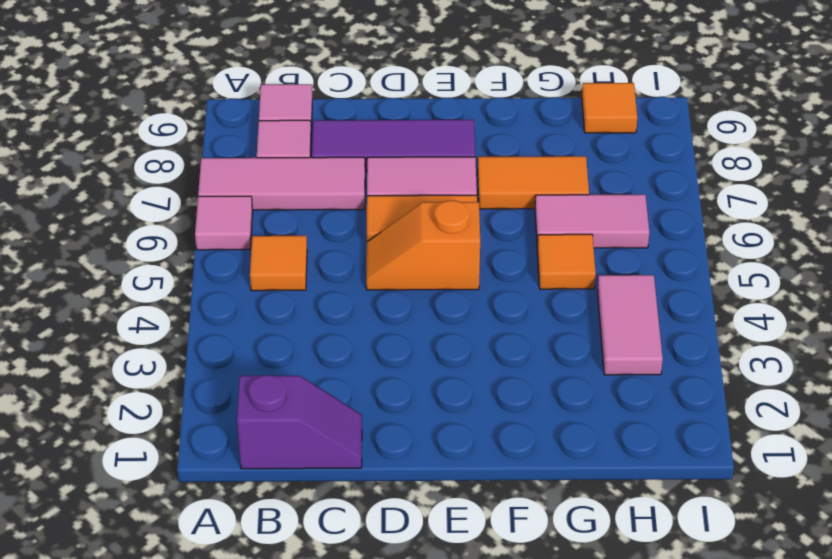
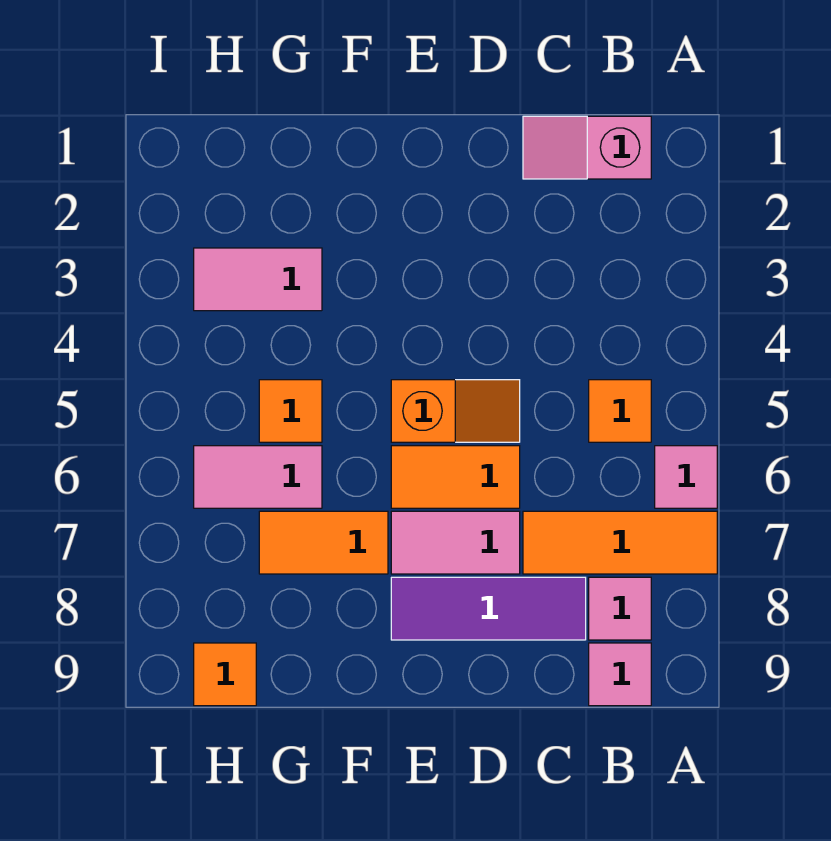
pink tile A7:C7 level 1 -> orange tile A7:C7 level 1
purple slope B1:C1 level 1 top B -> pink slope B1:C1 level 1 top B
pink tile H3:H4 level 1 -> pink tile G3:H3 level 1

